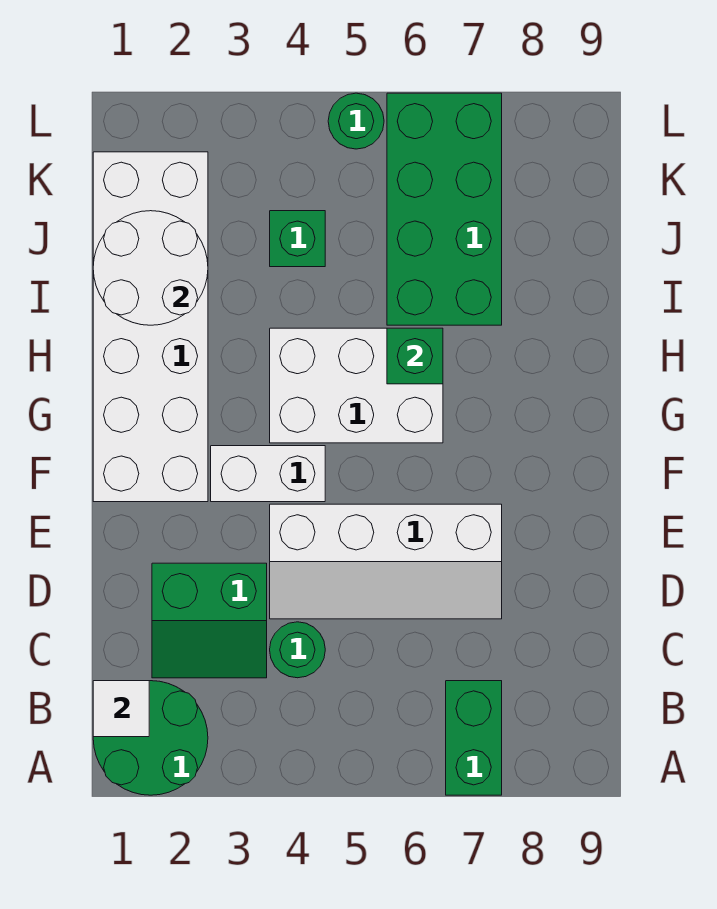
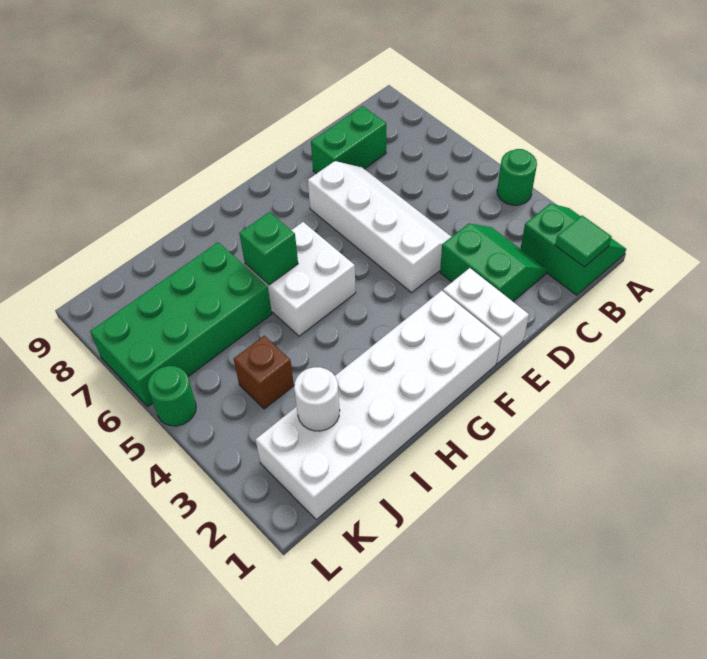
green round brick A1:B2 level 1 -> green slope A1:B2 level 1 top B
green brick A7:B7 level 1 -> green brick C8:D8 level 1
white tile B1 level 2 -> green tile B1 level 2
green round brick C4 level 1 -> green round brick A4 level 1
white brick F3:F4 level 1 -> white brick E1:E2 level 1
white brick G4:H6 level 1 -> white brick G5:H6 level 1
white round brick I1:J2 level 2 -> white round brick J2 level 2
green brick J4 level 1 -> brown brick J4 level 1

